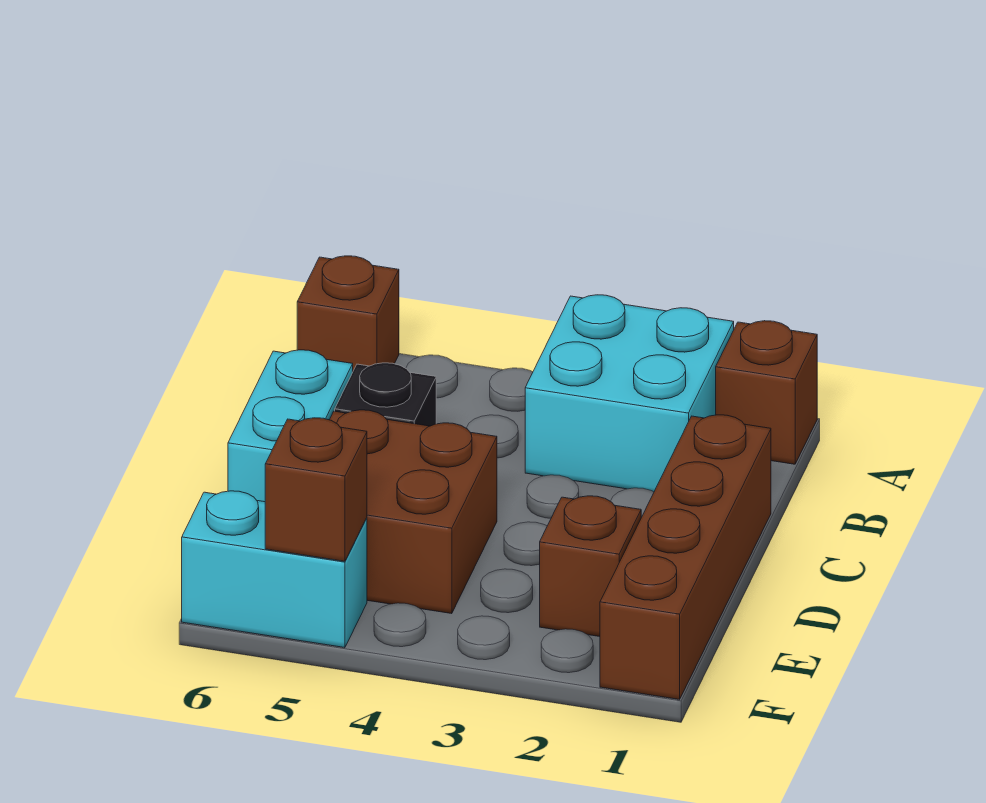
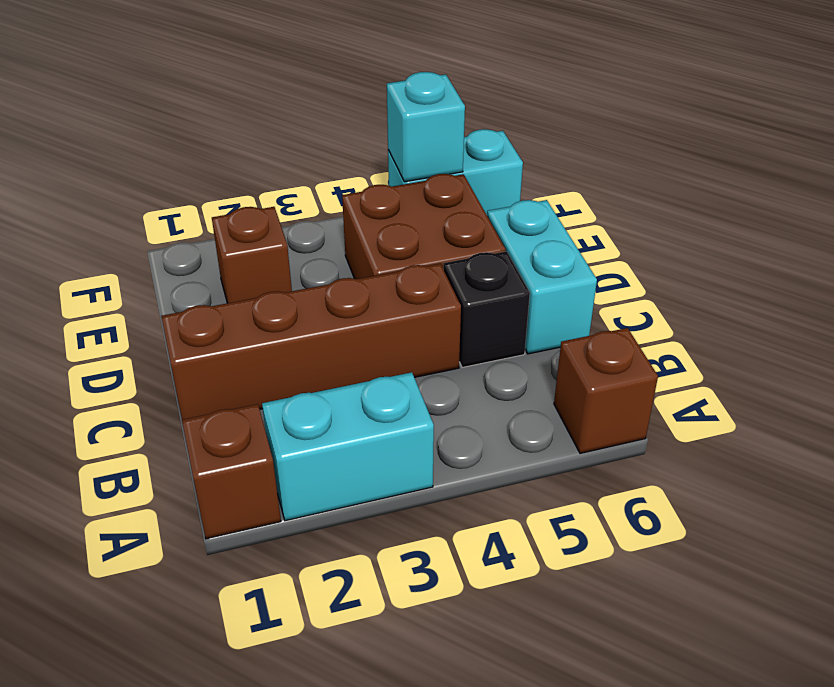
cyan brick A2:B3 level 1 -> cyan brick A2:A3 level 1
brown brick C1:F1 level 1 -> brown brick C1:C4 level 1
brown brick F5 level 2 -> cyan brick F5 level 2

